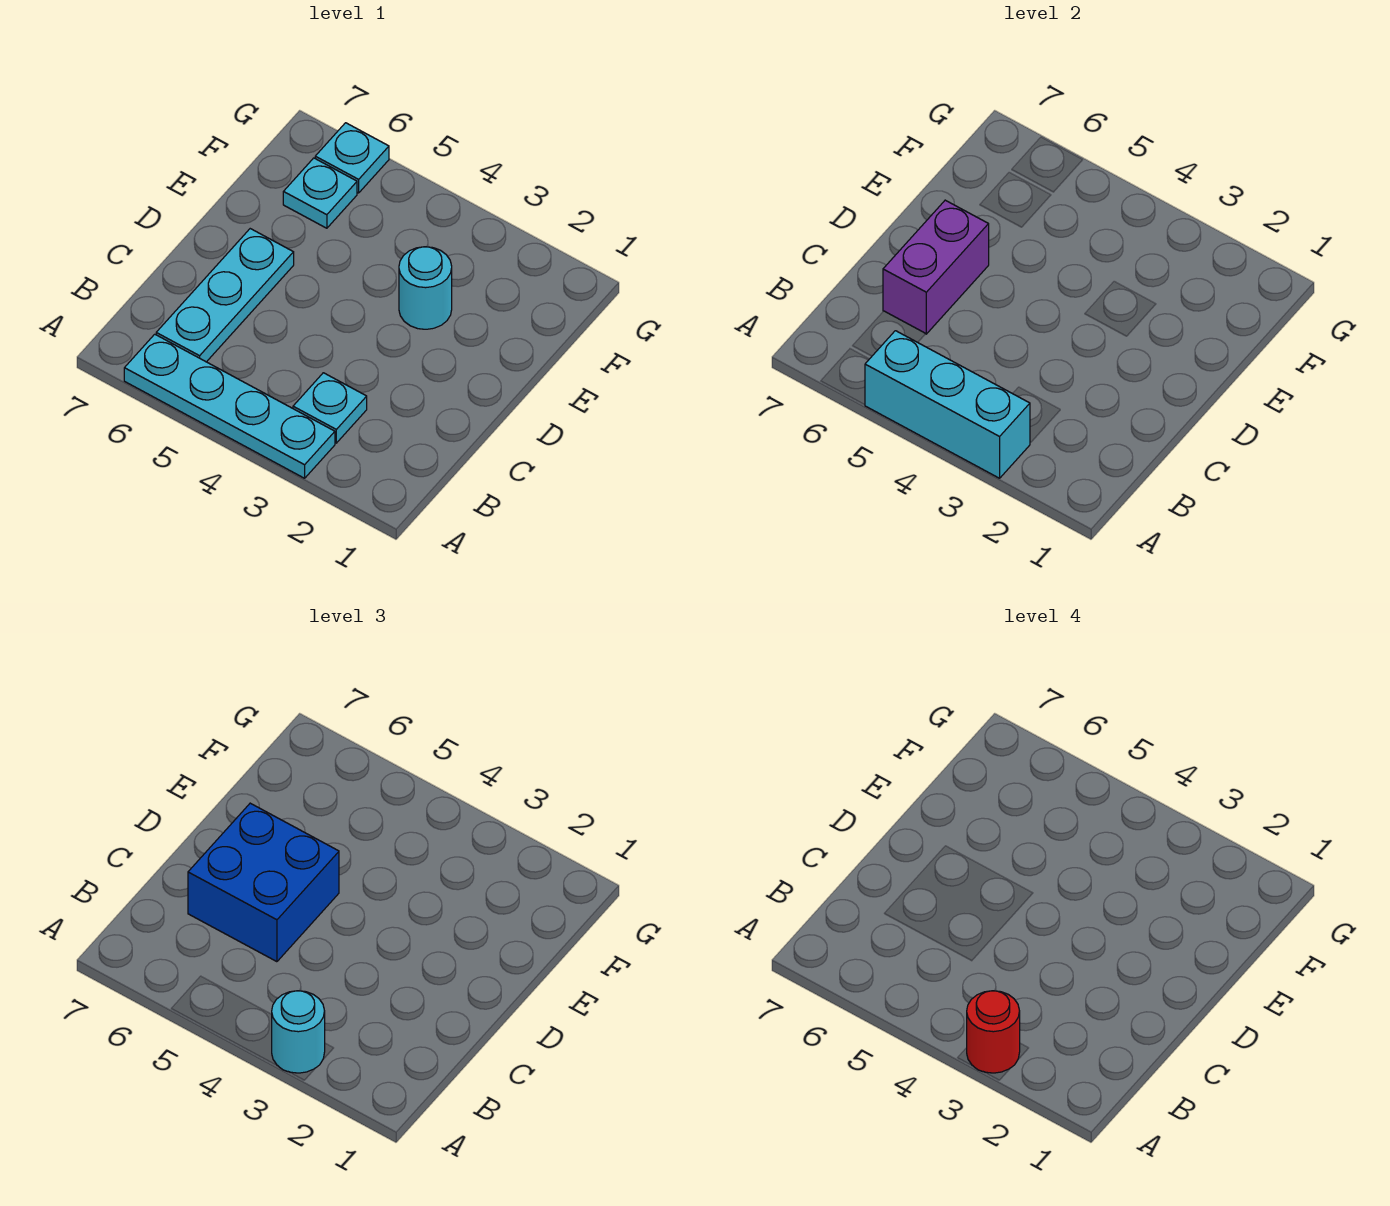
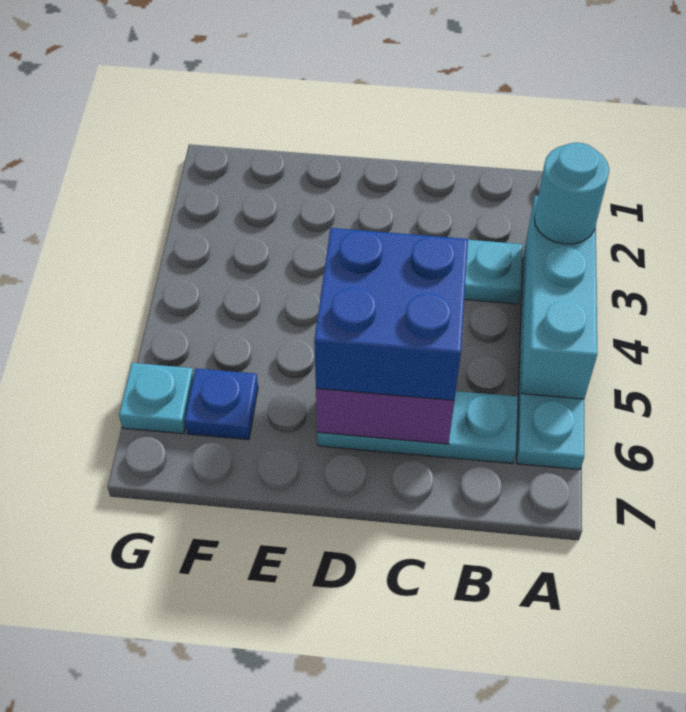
red round brick A3 level 4 -> none
cyan round brick E3 level 1 -> none
cyan plate F6 level 1 -> blue plate F6 level 1

